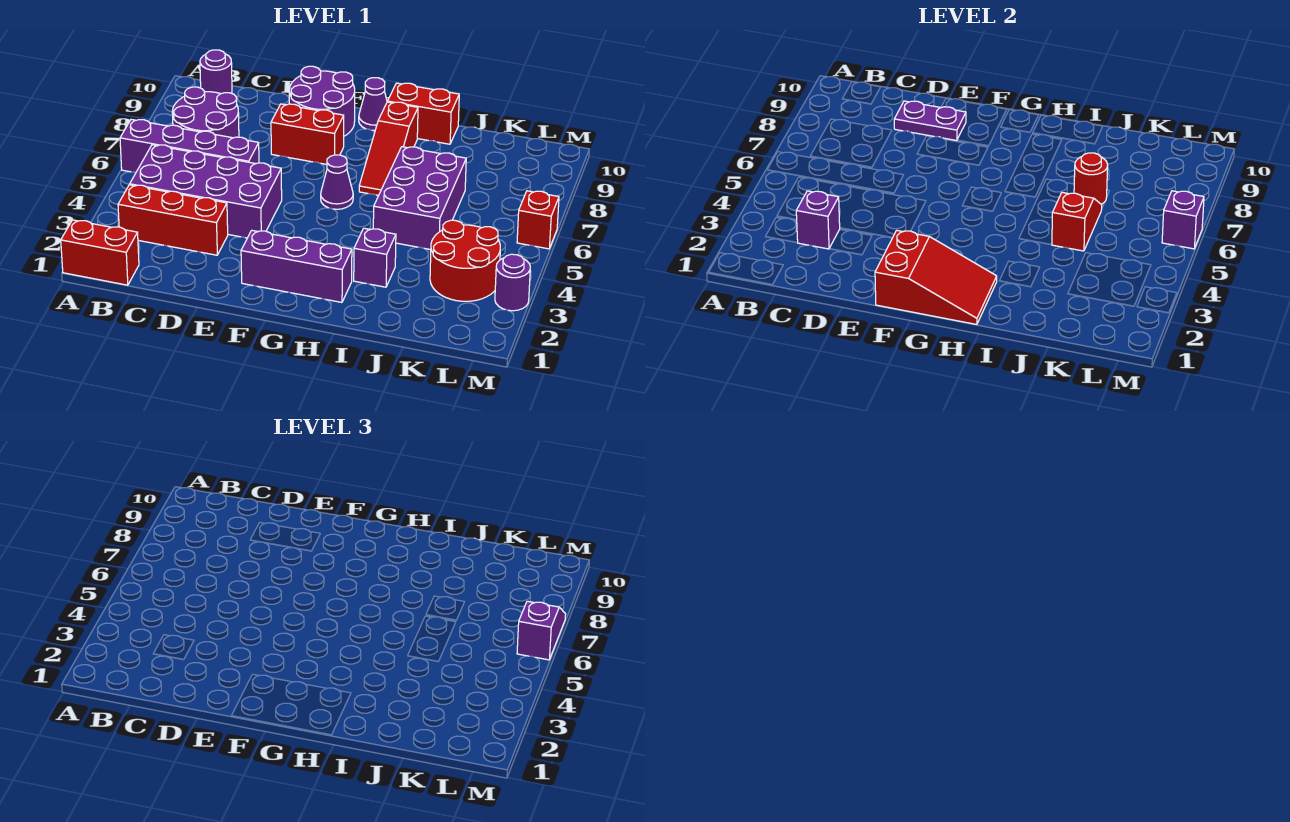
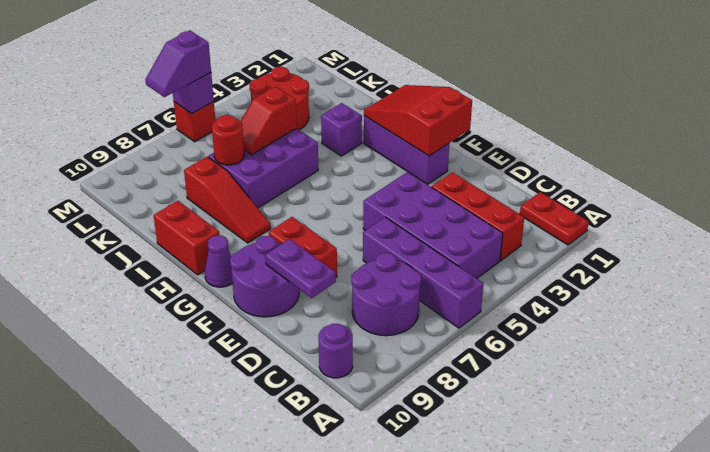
red brick A1:B1 level 1 -> red plate A1:B1 level 1
purple brick C3 level 2 -> none
purple cone G6 level 1 -> none
red slope H7:H9 level 1 top 9 -> red slope H8:J8 level 1 top J
purple round brick M3 level 1 -> none

